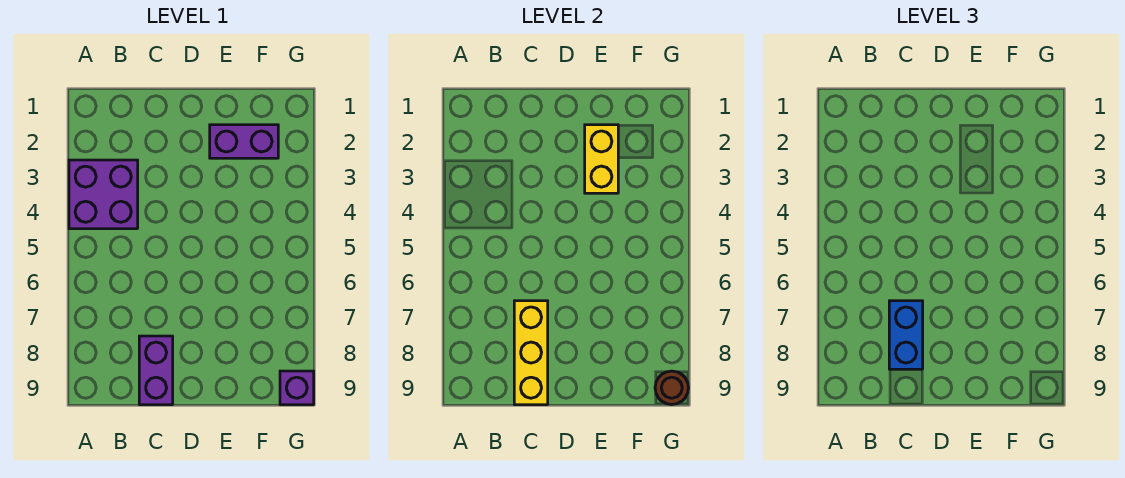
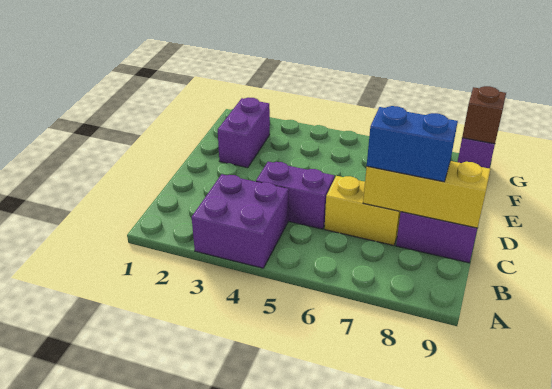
none -> purple brick C4:C5 level 1
yellow brick E2:E3 level 2 -> yellow brick C6:C7 level 1
brown round brick G9 level 2 -> brown brick G9 level 2

